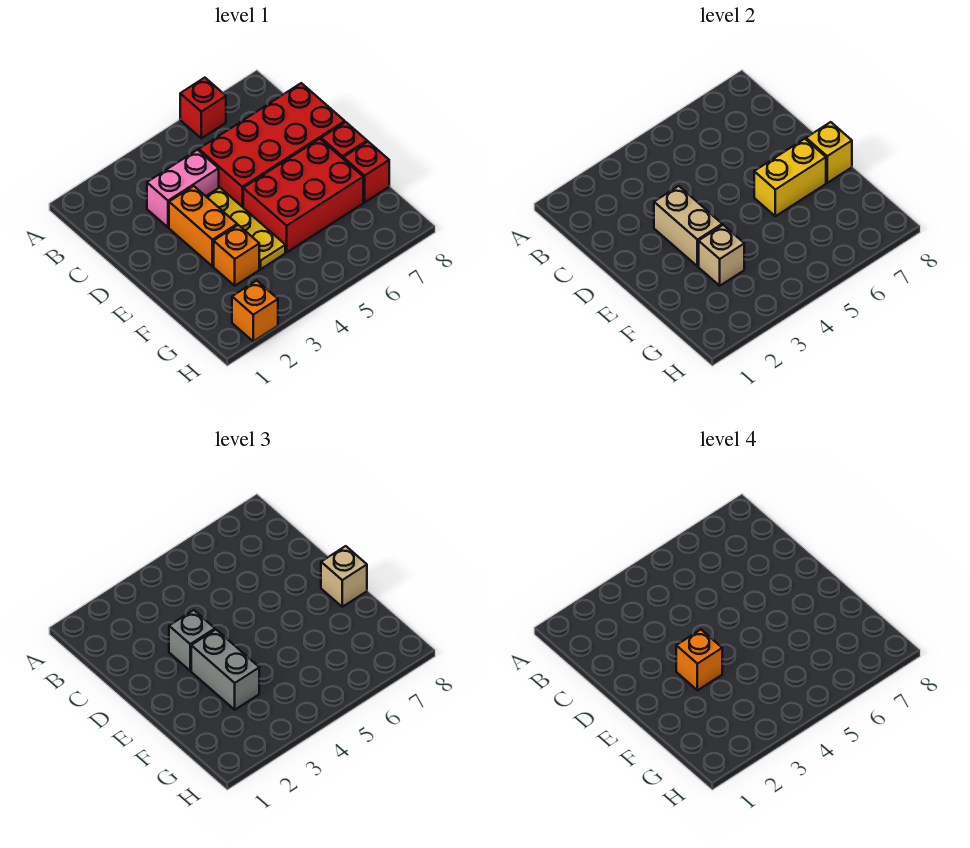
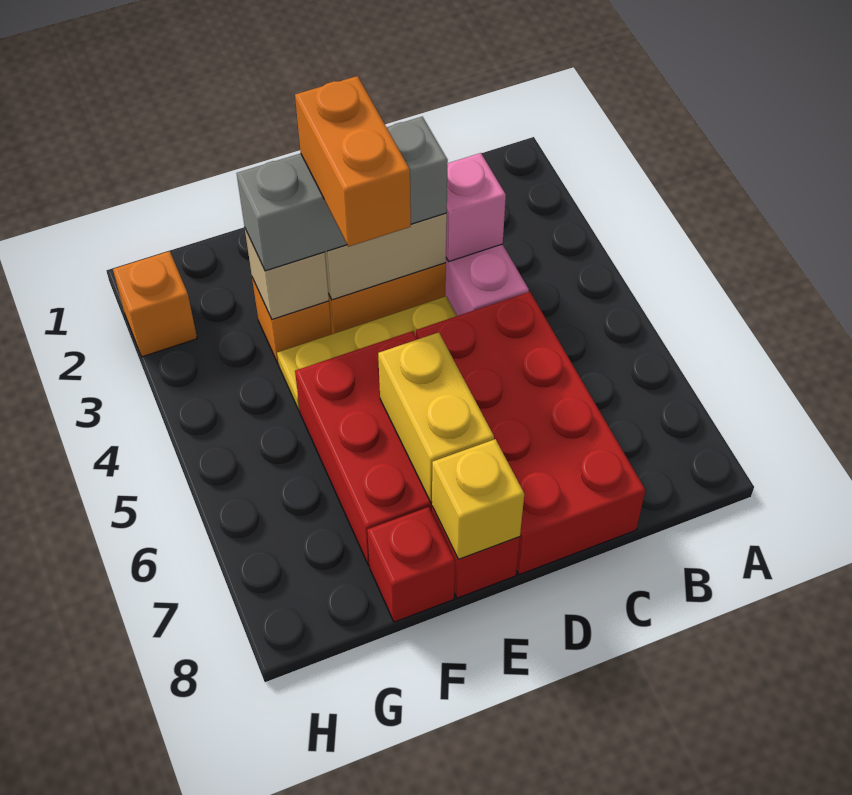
red brick A6 level 1 -> none
none -> pink brick C3 level 2
orange brick E3 level 4 -> orange brick E3:E4 level 4
tan brick E8 level 3 -> none

